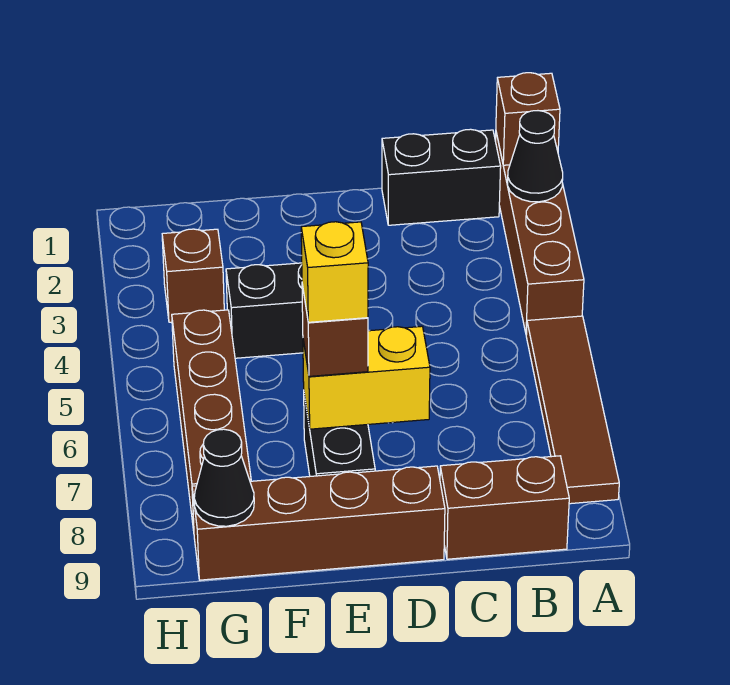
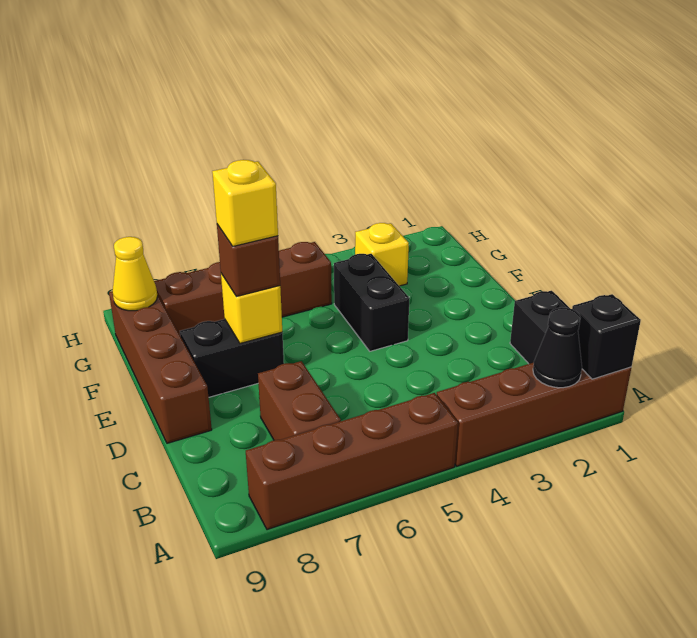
brown brick A1 level 2 -> black brick A1 level 2
brown tile A5:A8 level 1 -> brown brick A5:A8 level 1
brown brick B9:C9 level 1 -> brown brick B7:C7 level 1
yellow brick D7:E7 level 2 -> yellow brick E7 level 2
brown brick G3 level 1 -> yellow brick G3 level 1
black cone G9 level 2 -> yellow cone G9 level 2

